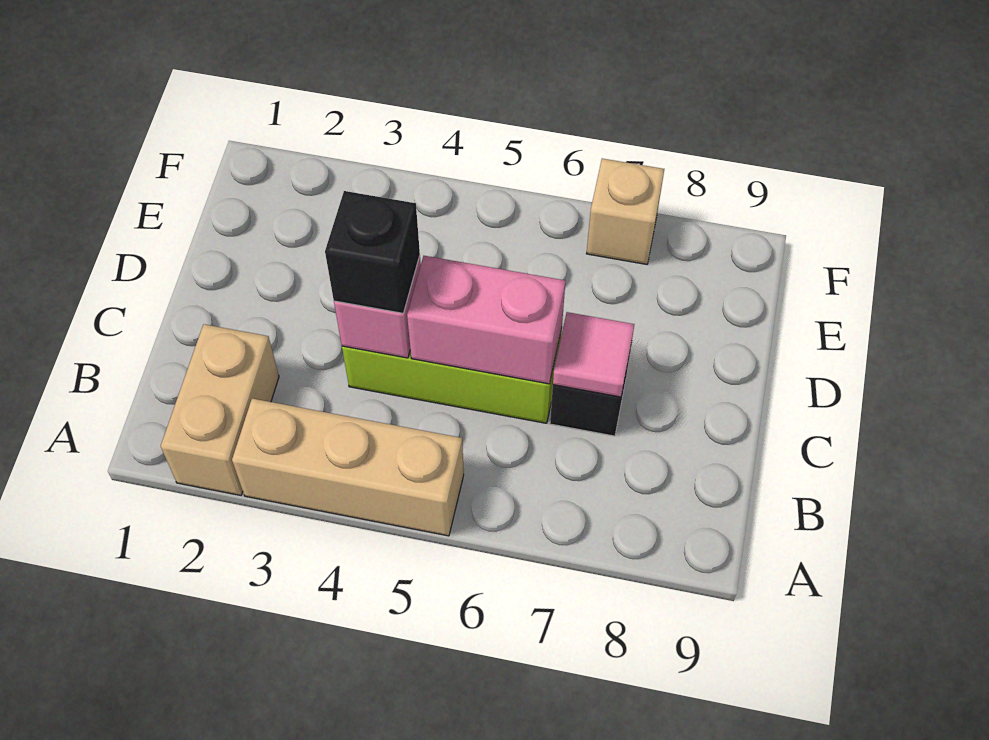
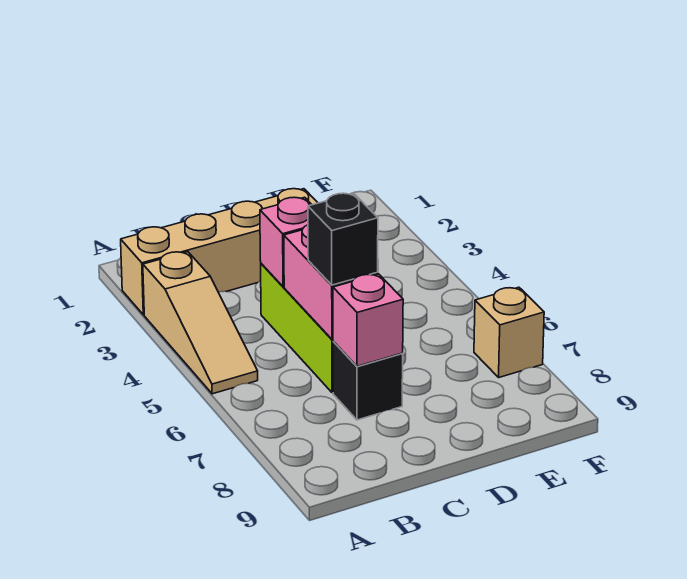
tan brick A2:B2 level 1 -> tan brick A2:D2 level 1
tan brick A3:A5 level 1 -> tan slope A3:A5 level 1 top 3
black brick C4 level 3 -> black brick C6 level 3
pink tile C7 level 2 -> pink brick C7 level 2

